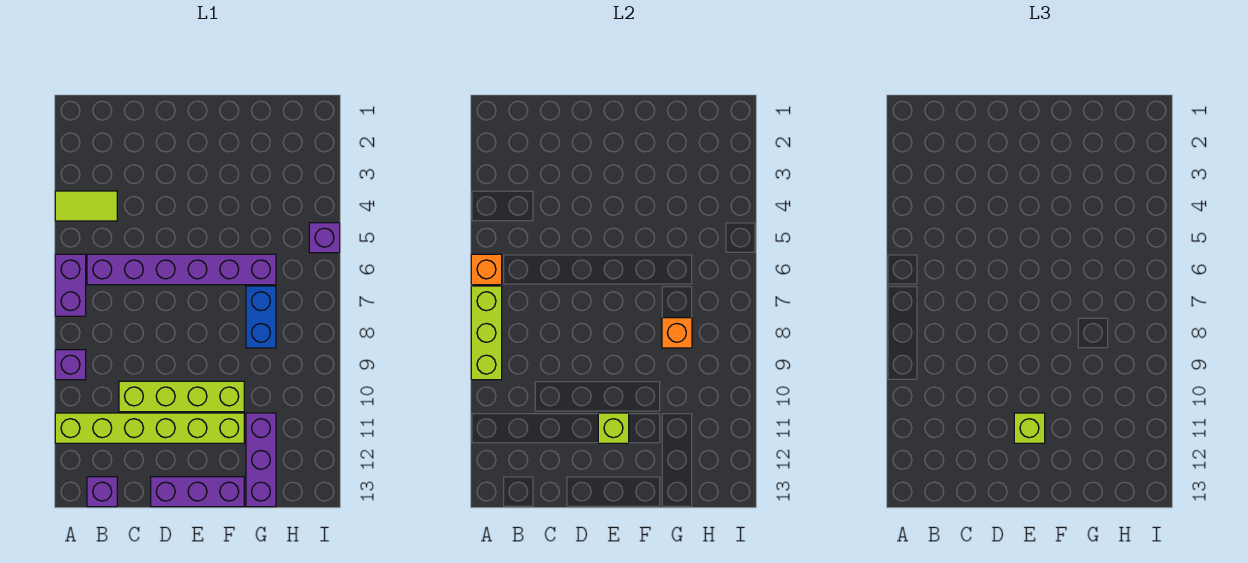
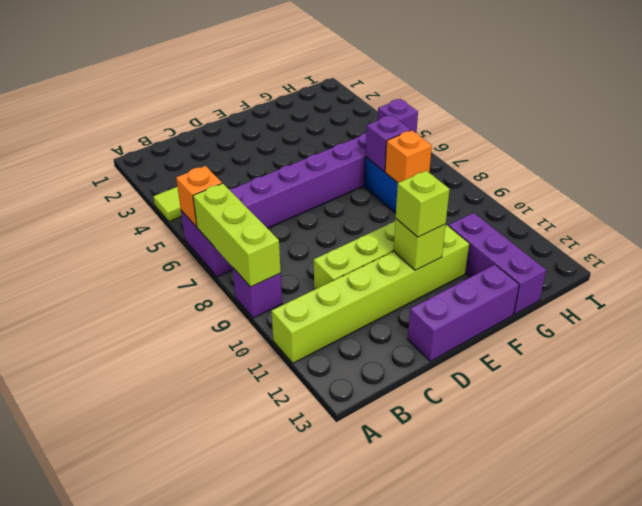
purple brick B13 level 1 -> purple brick G7 level 2

